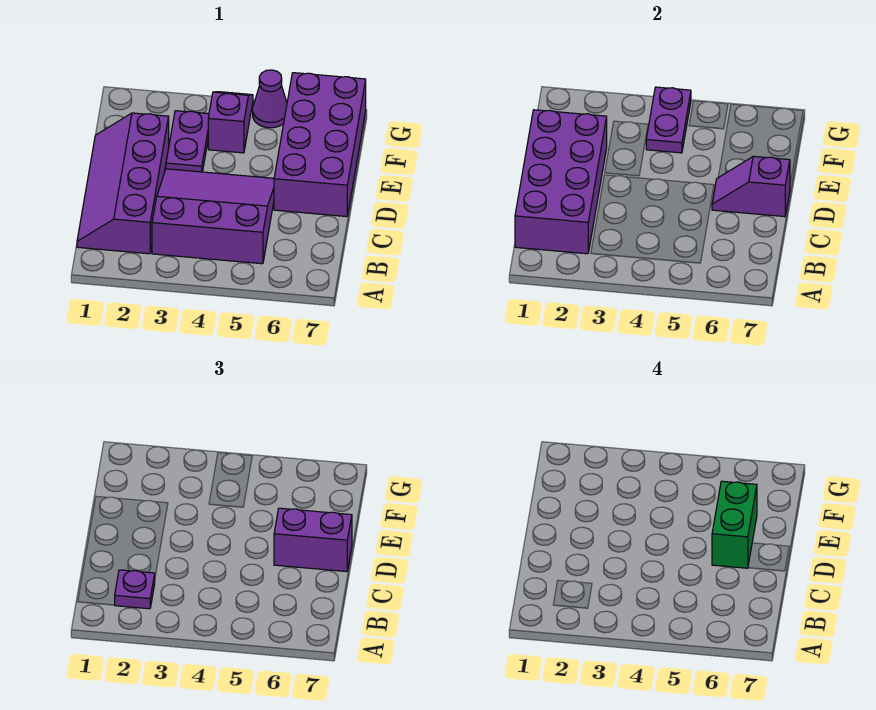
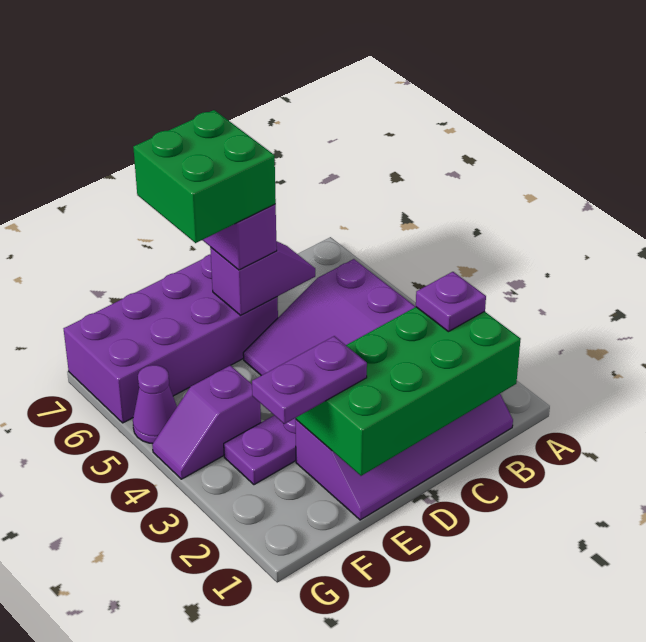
purple brick B1:E2 level 2 -> green brick B1:E2 level 2
purple slope D6:D7 level 2 top 7 -> purple slope C6:D6 level 2 top D
green brick D6:E6 level 4 -> green brick D6:E7 level 4
purple plate F4:G4 level 2 -> purple plate E2:F2 level 3

